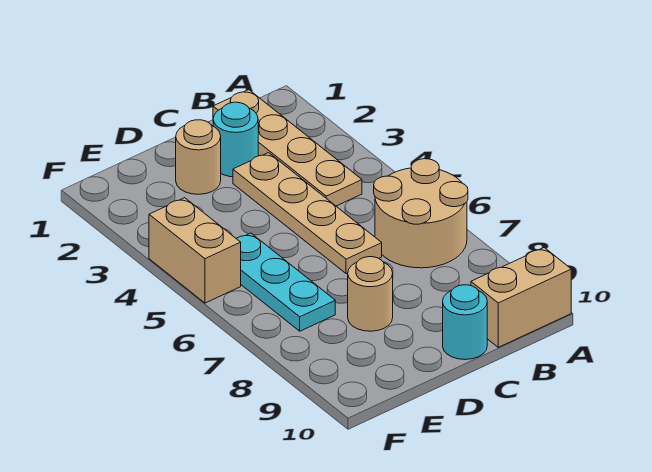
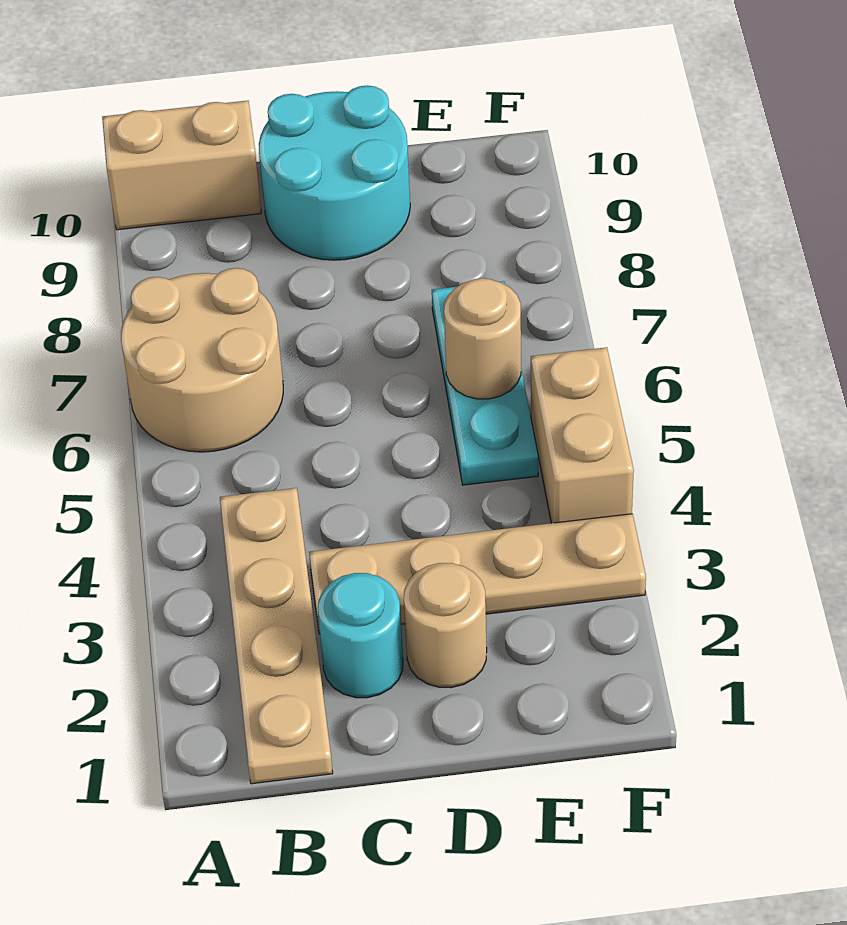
tan plate C3:C6 level 1 -> tan plate C3:F3 level 1
cyan round brick C10 level 1 -> cyan round brick C9:D10 level 1
tan round brick D8 level 1 -> tan round brick E6 level 2

